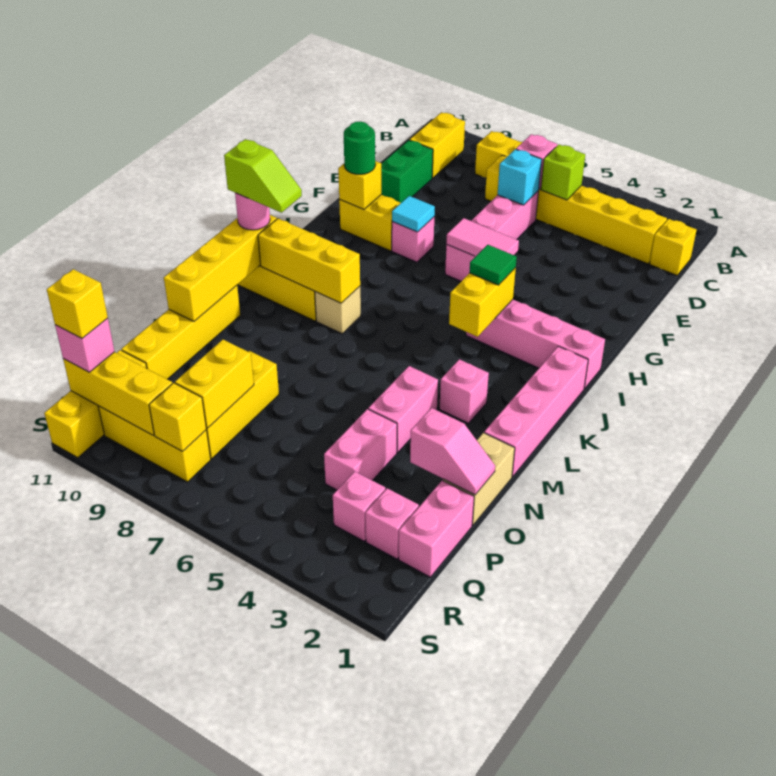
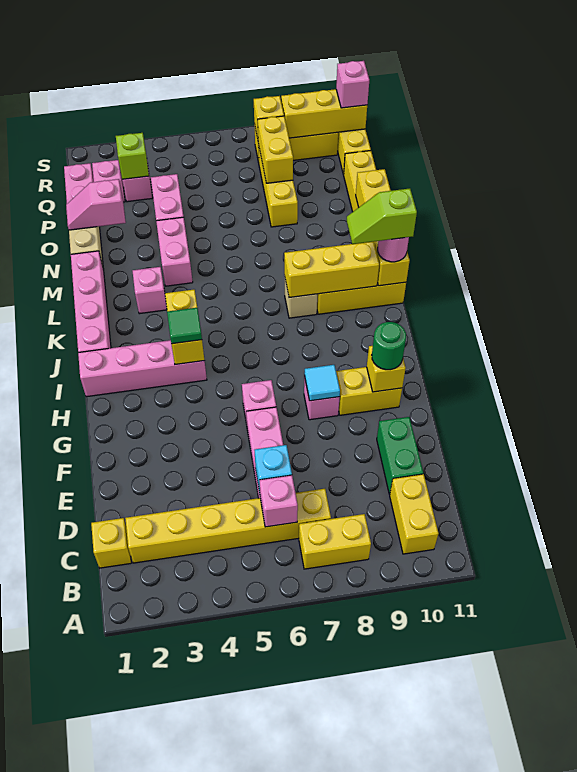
lime brick C5 level 2 -> lime brick Q3 level 2
pink tile G5:G6 level 2 -> none
yellow brick R11 level 4 -> none

